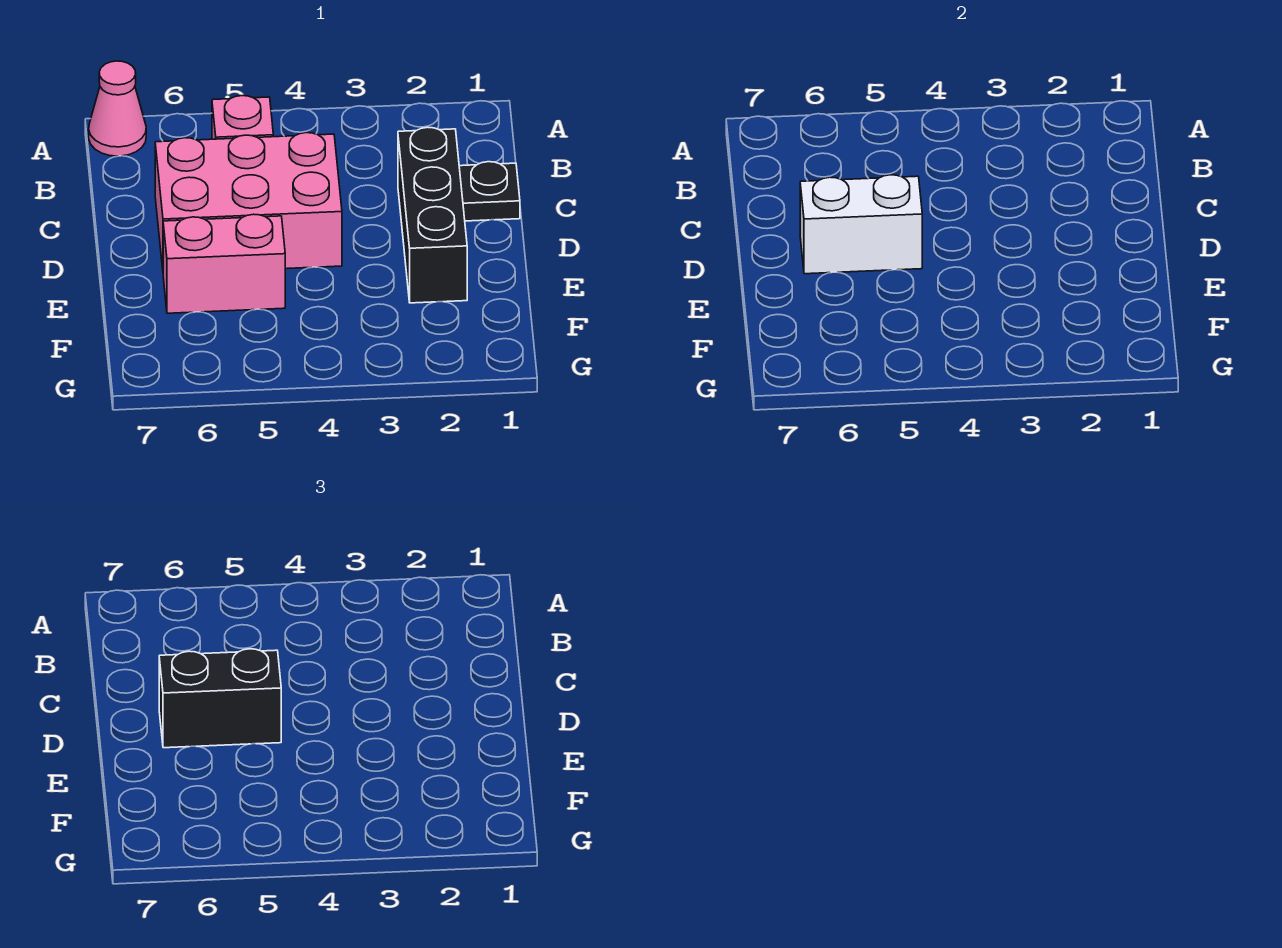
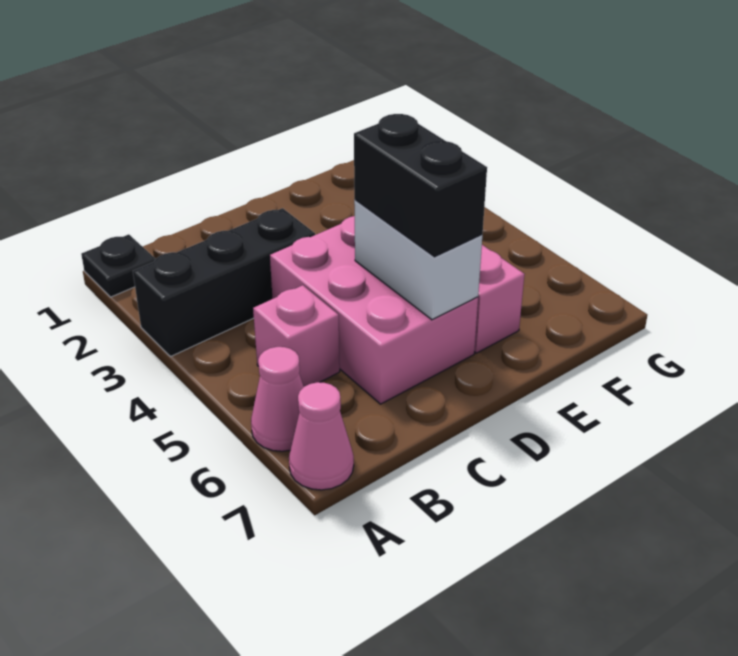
none -> pink cone A6 level 1
black plate C1 level 1 -> black plate A1 level 1
black brick C2:E2 level 1 -> black brick A3:C3 level 1

